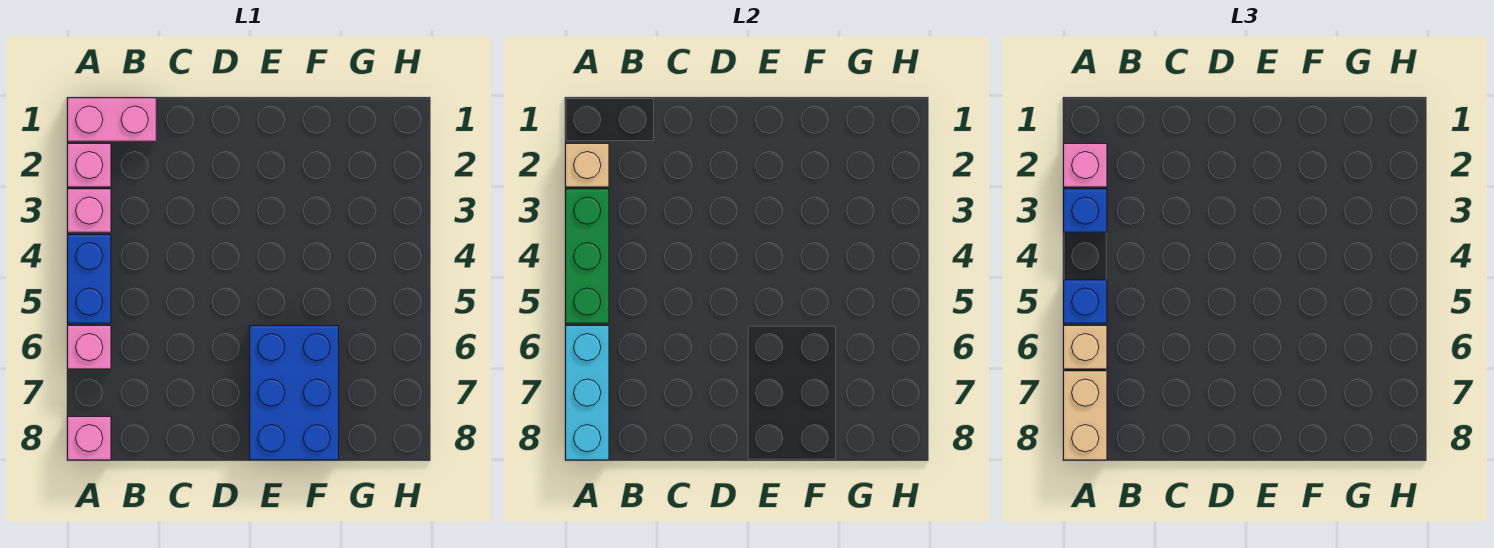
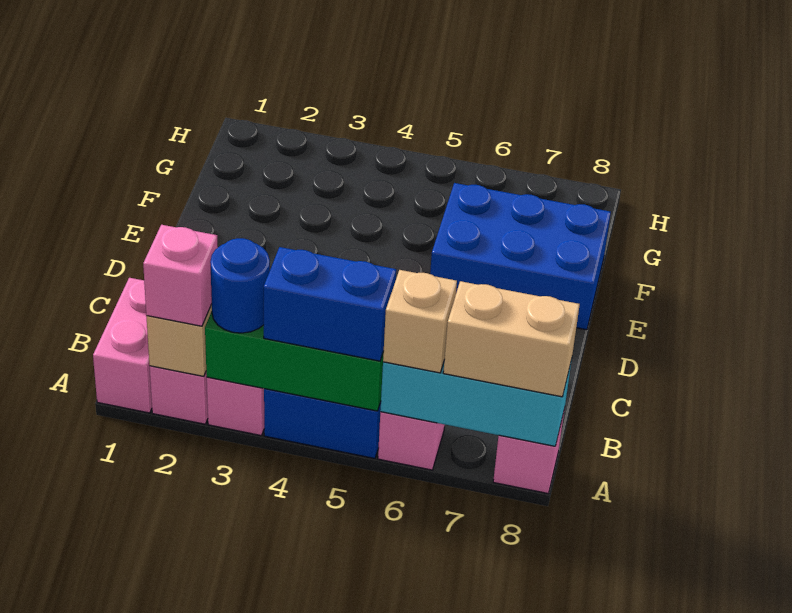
blue brick A3 level 3 -> blue round brick A3 level 3
blue brick A5 level 3 -> blue brick A4:A5 level 3

